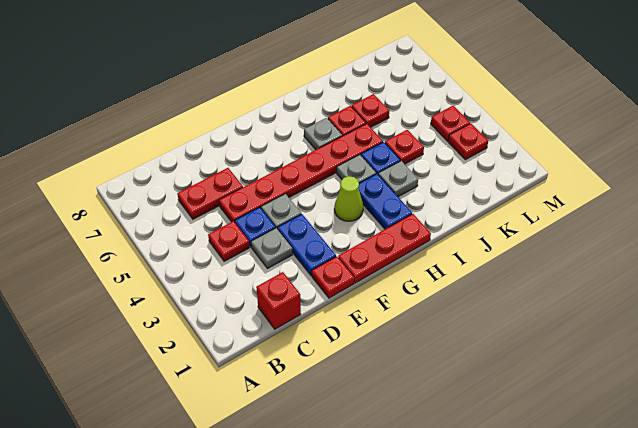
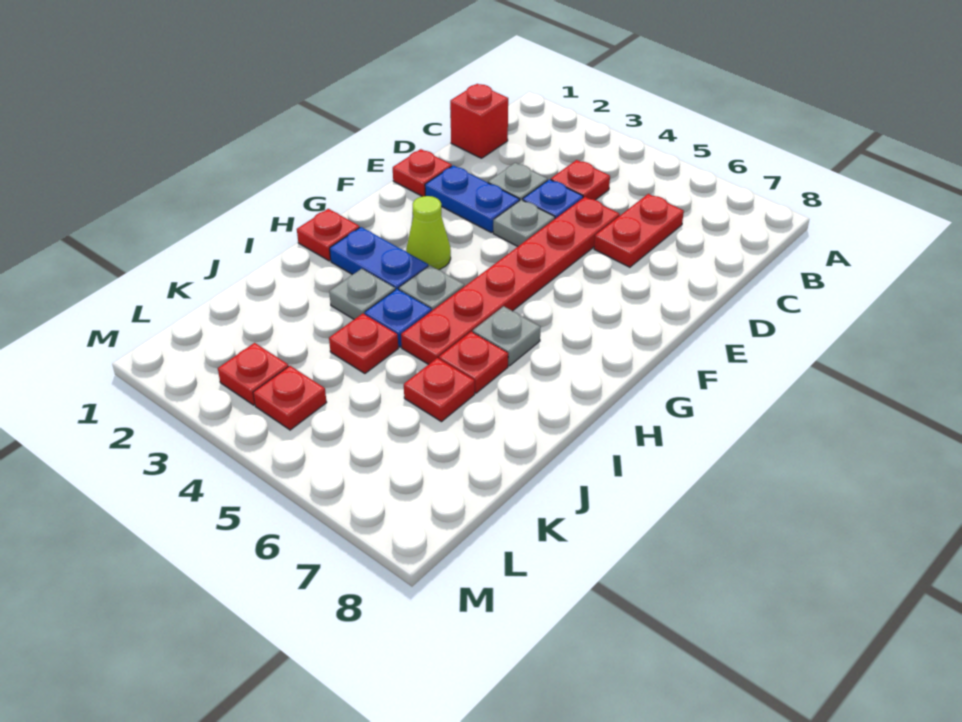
red plate F1:H1 level 1 -> red plate H1 level 1

